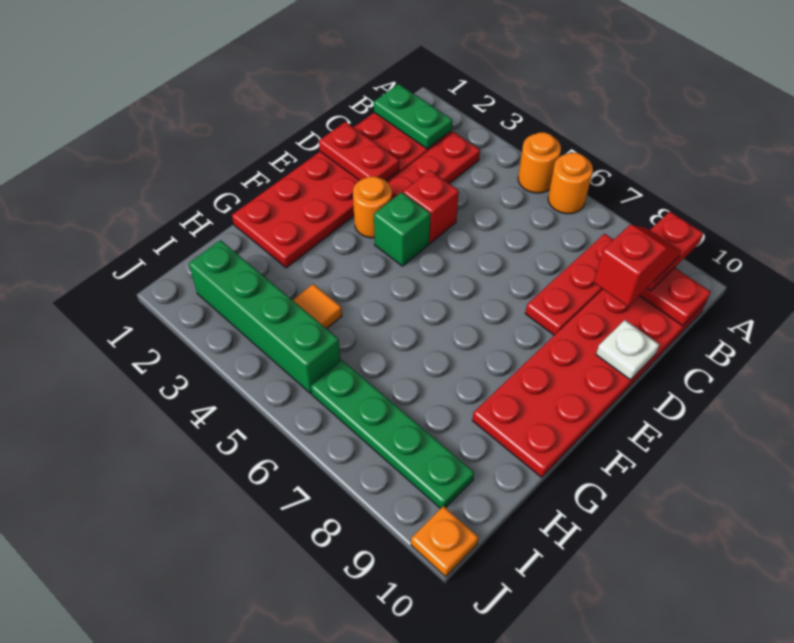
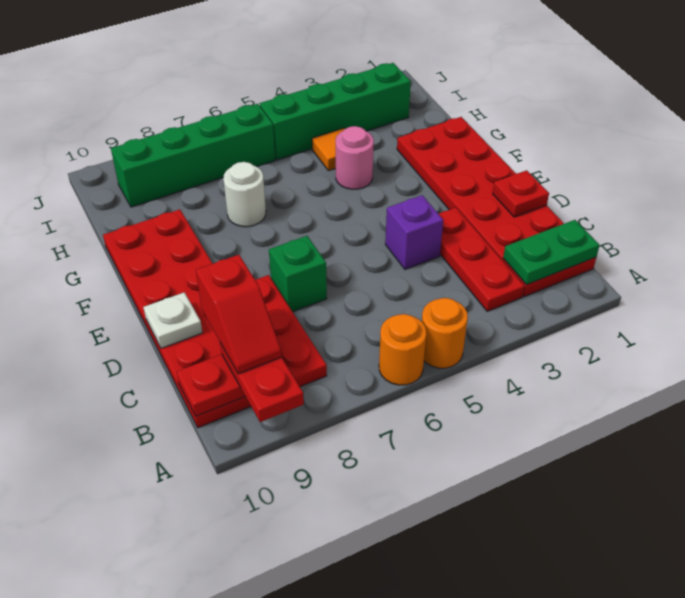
red plate D1:D2 level 2 -> red plate D1 level 2
red brick D4 level 1 -> purple brick D4 level 1
orange round brick E3 level 1 -> none
green brick E4 level 1 -> green brick D7 level 1
none -> pink round brick G4 level 1
none -> white round brick G7 level 1
green plate I6:I9 level 1 -> green brick I6:I9 level 1
orange plate J10 level 1 -> none

